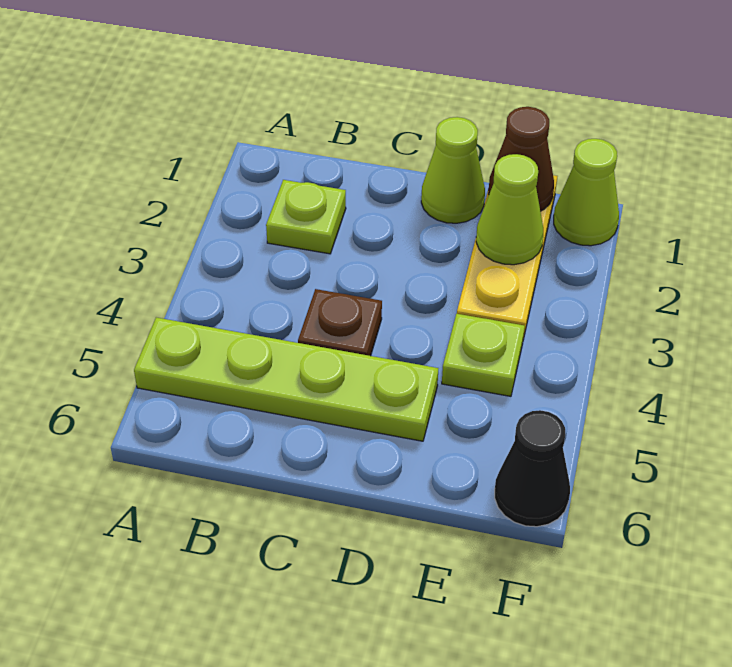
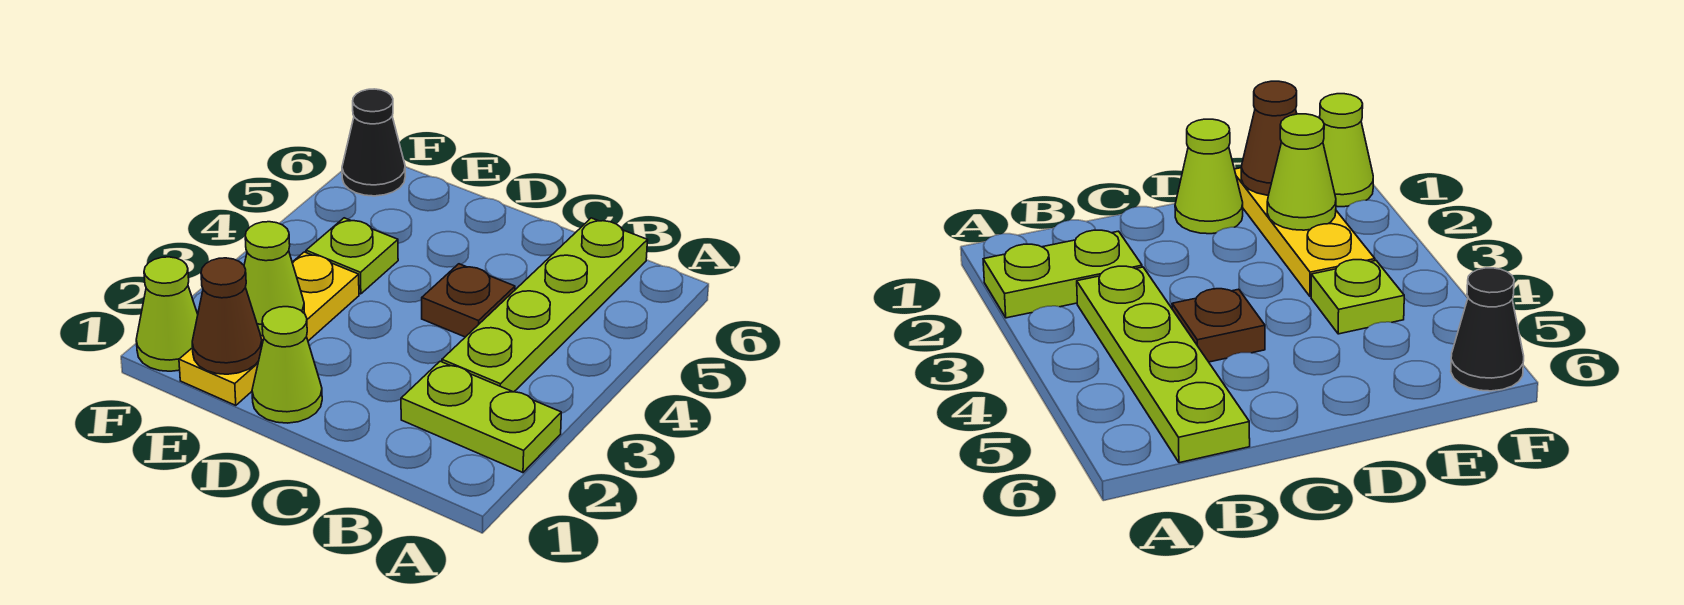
lime plate A5:D5 level 1 -> lime plate B3:B6 level 1
lime plate B2 level 1 -> lime plate A2:B2 level 1

